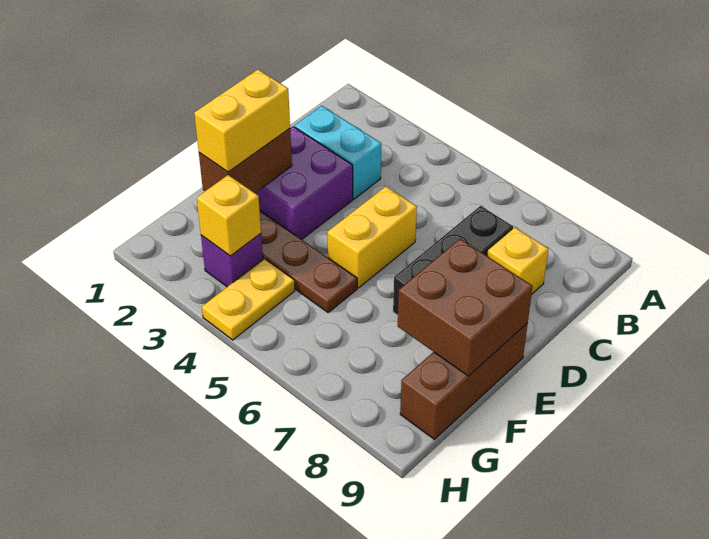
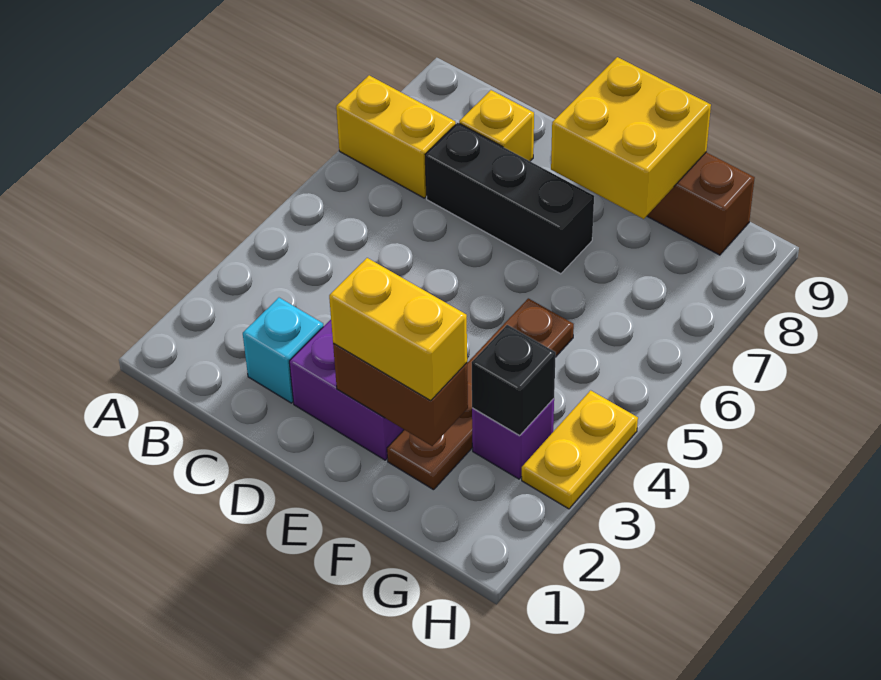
cyan brick C2:C3 level 1 -> cyan brick C2 level 1
yellow brick D5:E5 level 1 -> yellow brick A7:B7 level 1
brown brick E8:F9 level 2 -> yellow brick E8:F9 level 2
yellow brick G3 level 2 -> black brick G3 level 2
yellow plate G4:H4 level 1 -> yellow plate H3:H4 level 1

